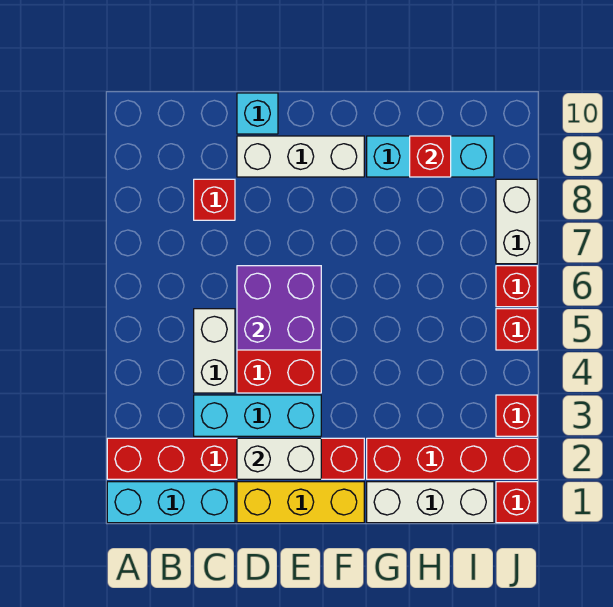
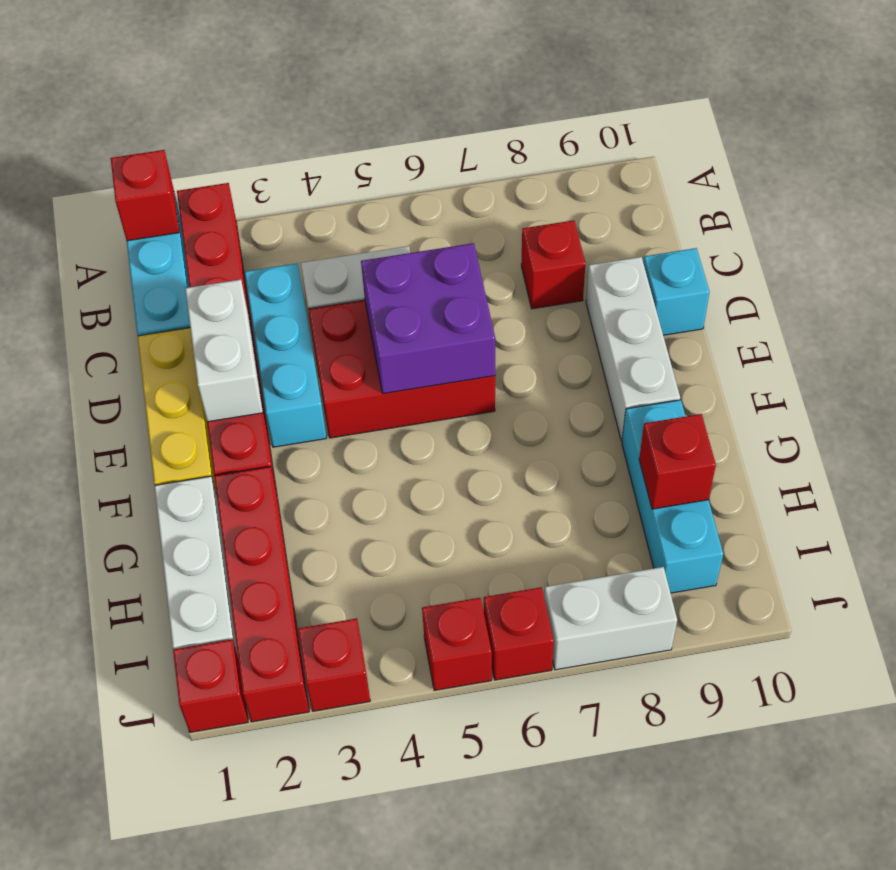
none -> red brick A1 level 2

